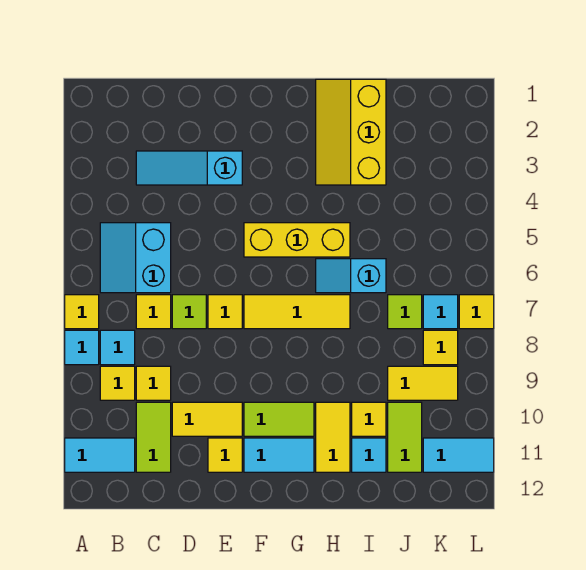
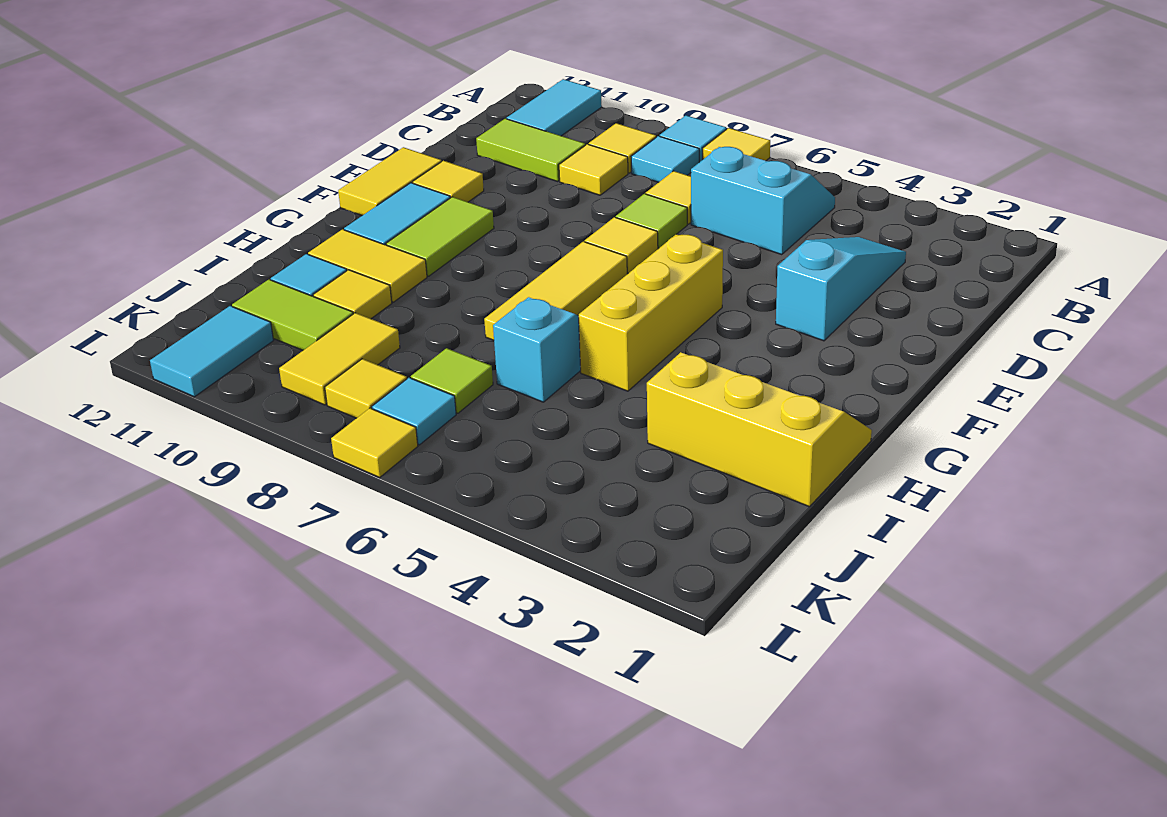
yellow tile D10:E10 level 1 -> yellow tile E12:F12 level 1

